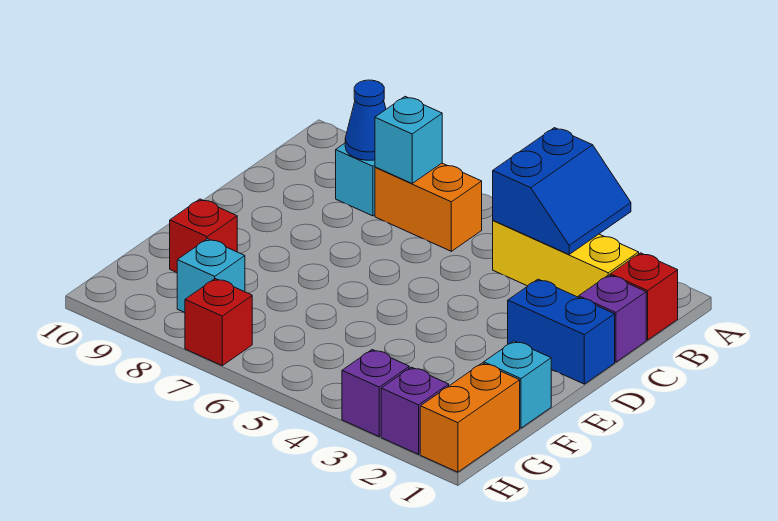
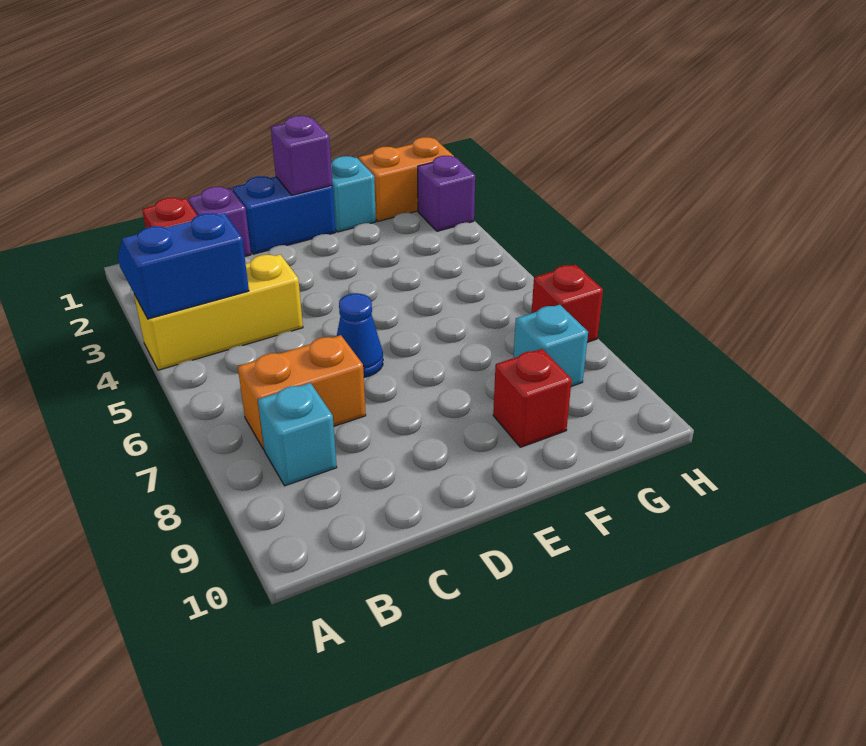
yellow brick B2:B4 level 1 -> yellow brick A4:C4 level 1
orange brick B6:B7 level 1 -> orange brick B7:C7 level 1
cyan brick B7 level 2 -> none
blue cone B8 level 2 -> blue cone D6 level 1
blue brick D1:D2 level 1 -> blue brick D1:E1 level 1
purple brick H3 level 1 -> purple brick E1 level 2

